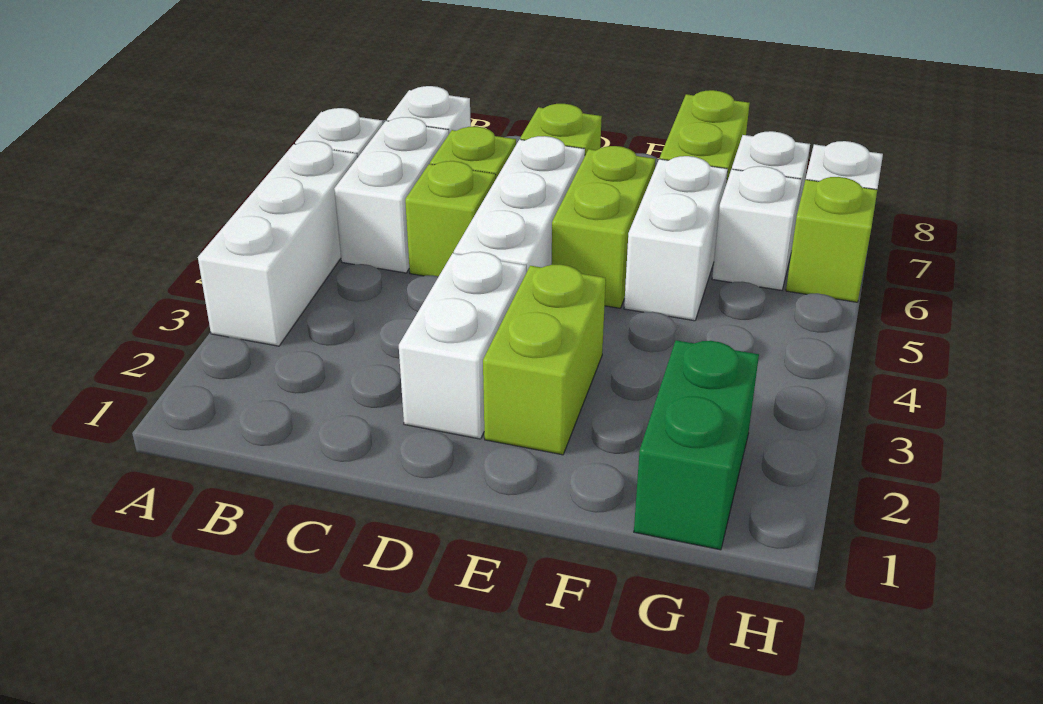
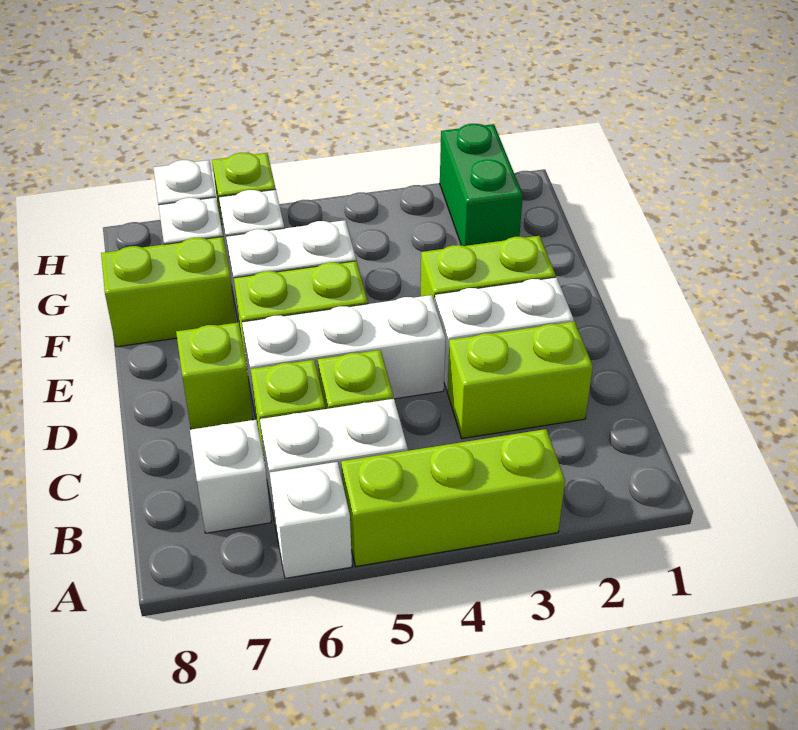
white brick A3:A5 level 1 -> lime brick A3:A5 level 1
none -> lime brick C2:C3 level 1
green brick G1:G2 level 1 -> green brick G2:H2 level 1

